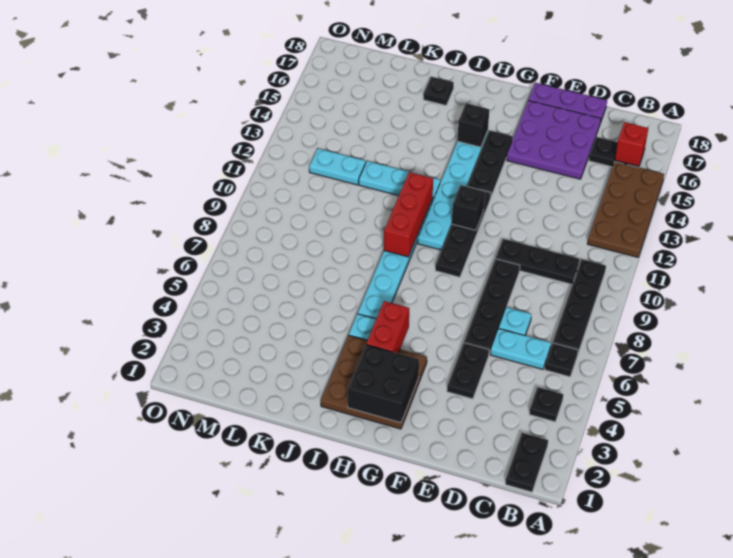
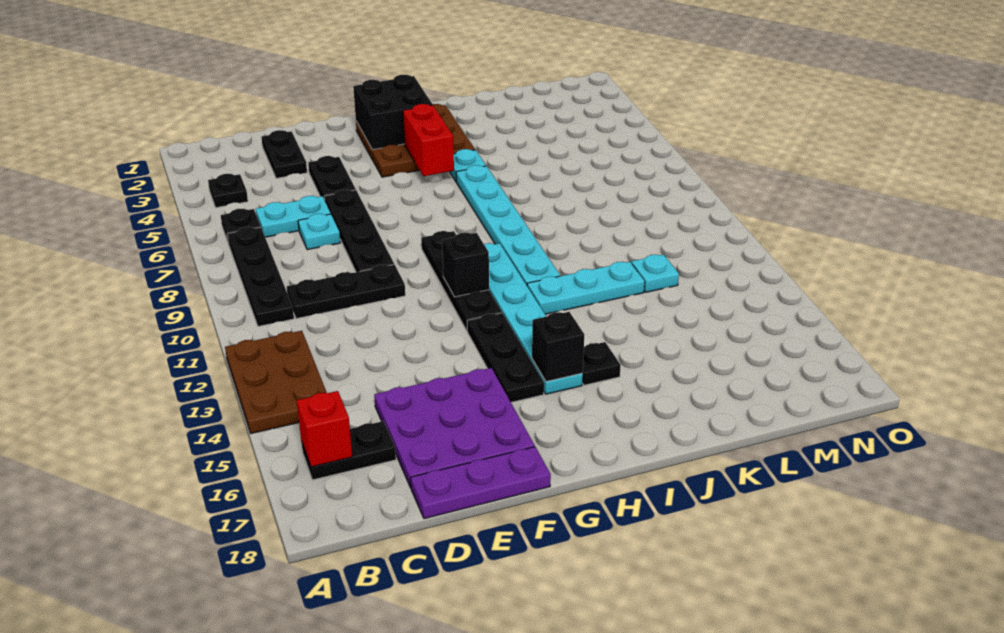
brown plate A12:B15 level 1 -> brown plate A12:B14 level 1
black plate B1:B2 level 1 -> black plate D2:D3 level 1
red brick I9:I11 level 2 -> none
black plate J17 level 1 -> black plate I15 level 1
cyan plate L12:M12 level 1 -> cyan plate L12 level 1

